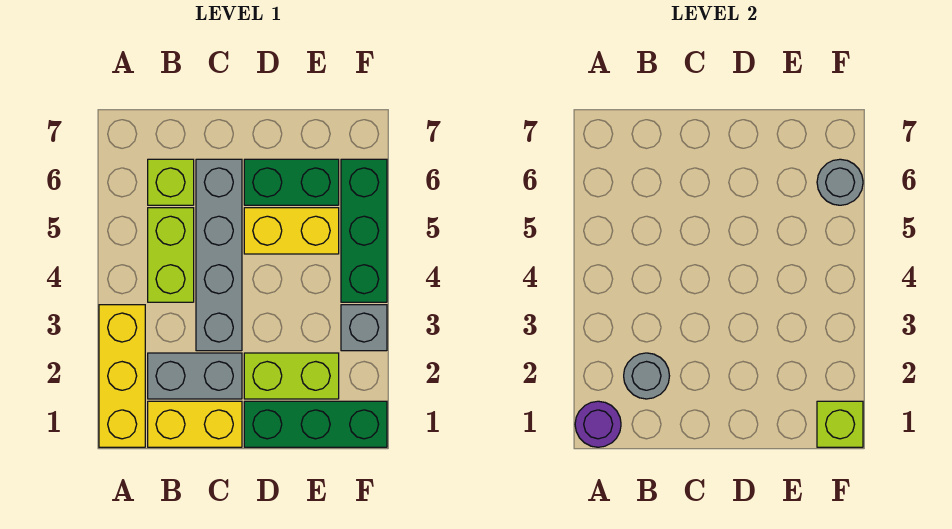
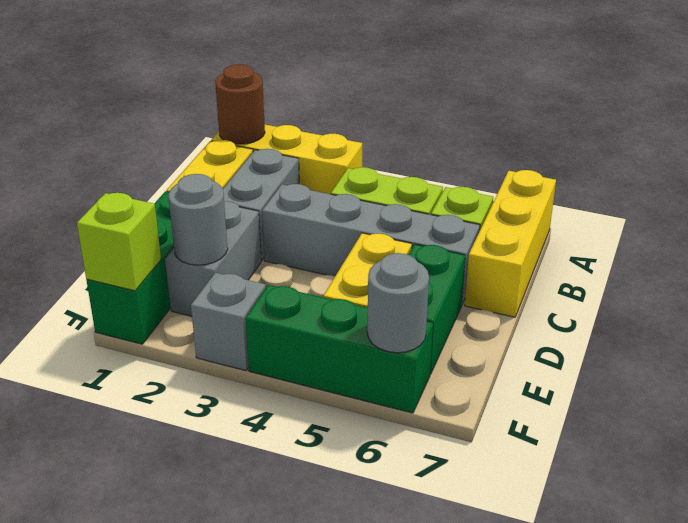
purple round brick A1 level 2 -> brown round brick A1 level 2
none -> yellow brick A7:C7 level 1
grey round brick B2 level 2 -> grey round brick E2 level 2
lime brick D2:E2 level 1 -> grey brick D2:E2 level 1

